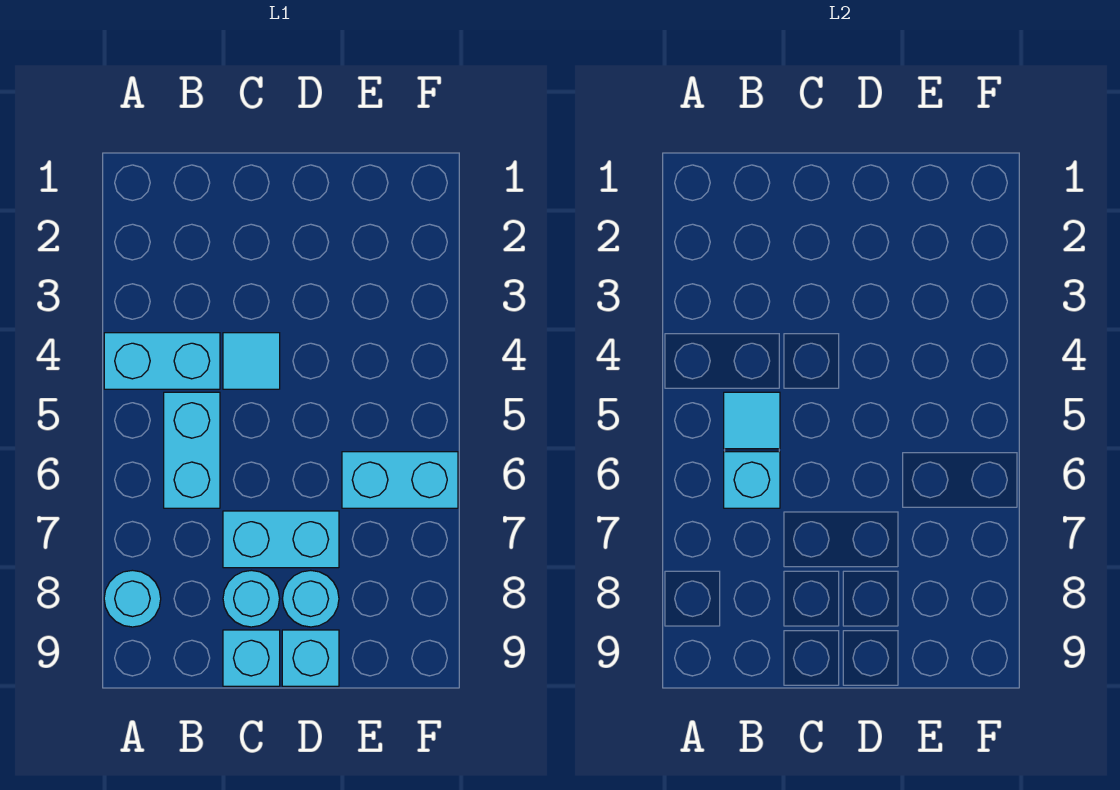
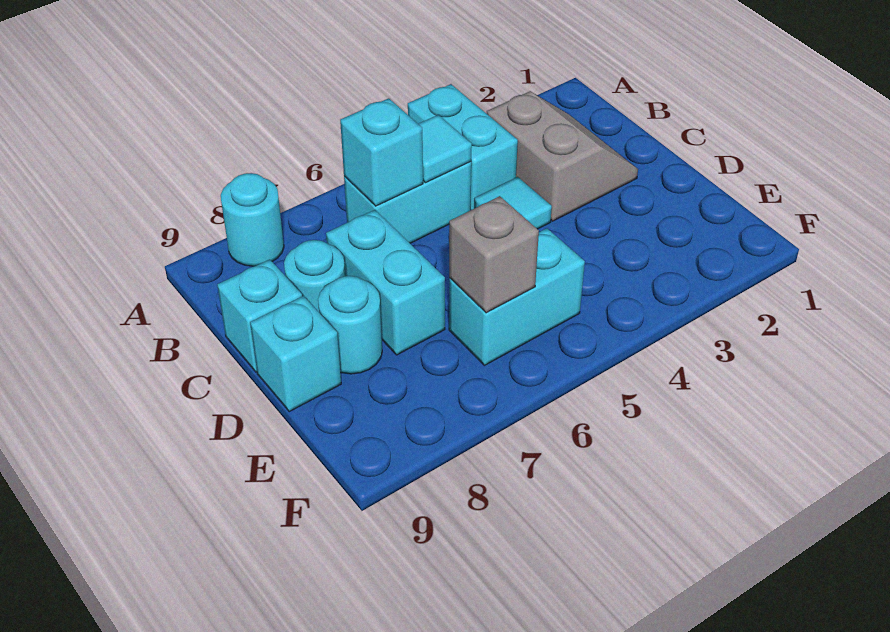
none -> grey slope B2:C3 level 1 top 3
cyan brick E6:F6 level 1 -> cyan brick E5:E6 level 1
none -> grey brick E6 level 2

